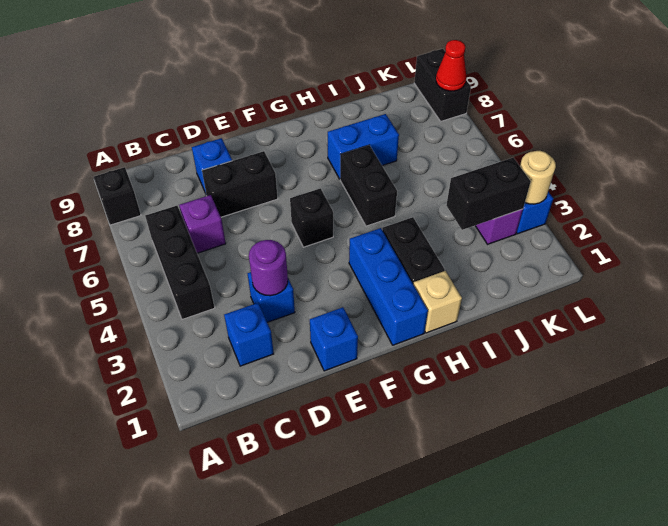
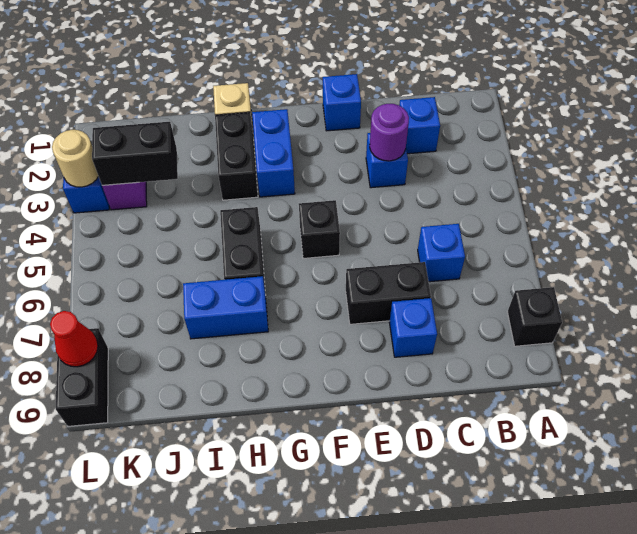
black brick B4:B6 level 1 -> none
purple brick C6 level 1 -> blue brick C6 level 1
blue brick G1:G3 level 1 -> blue brick G2:G3 level 1

